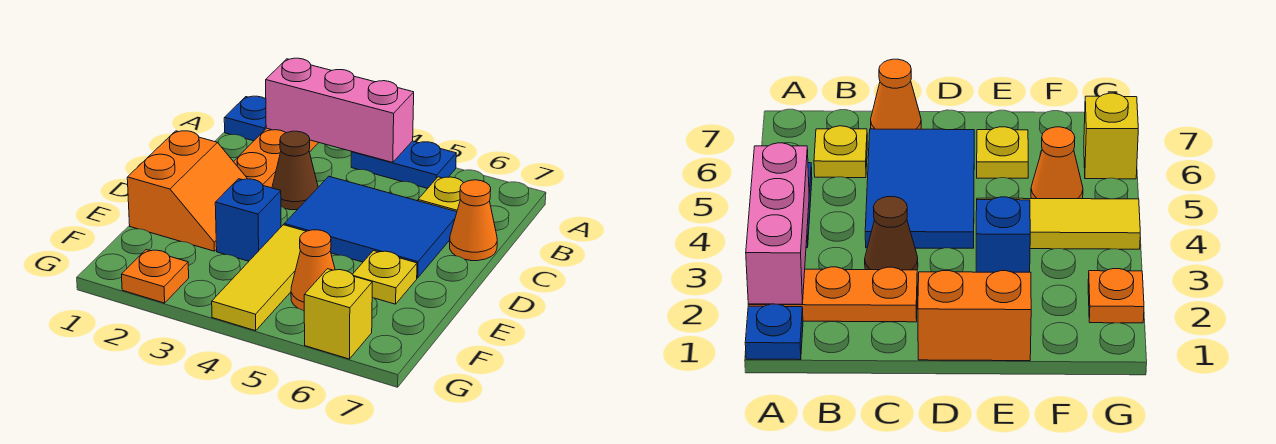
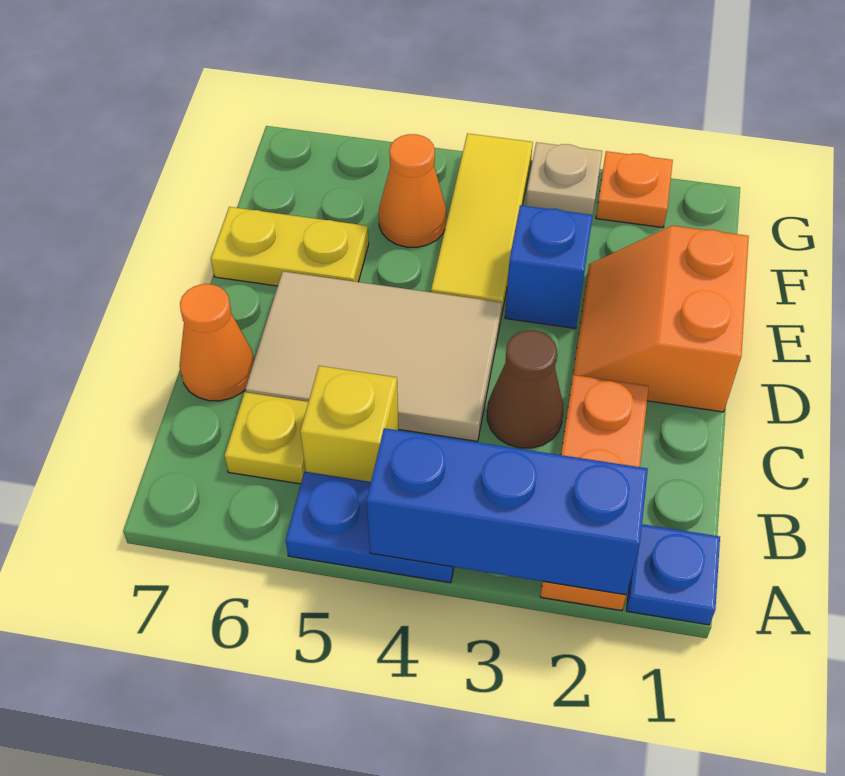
pink brick A2:A4 level 2 -> blue brick A2:A4 level 2
blue tile C4:D6 level 1 -> tan tile C4:D6 level 1
yellow plate E6 level 1 -> yellow plate E6:E7 level 1
none -> tan plate G3 level 1
yellow brick G6 level 1 -> yellow brick B5 level 1

